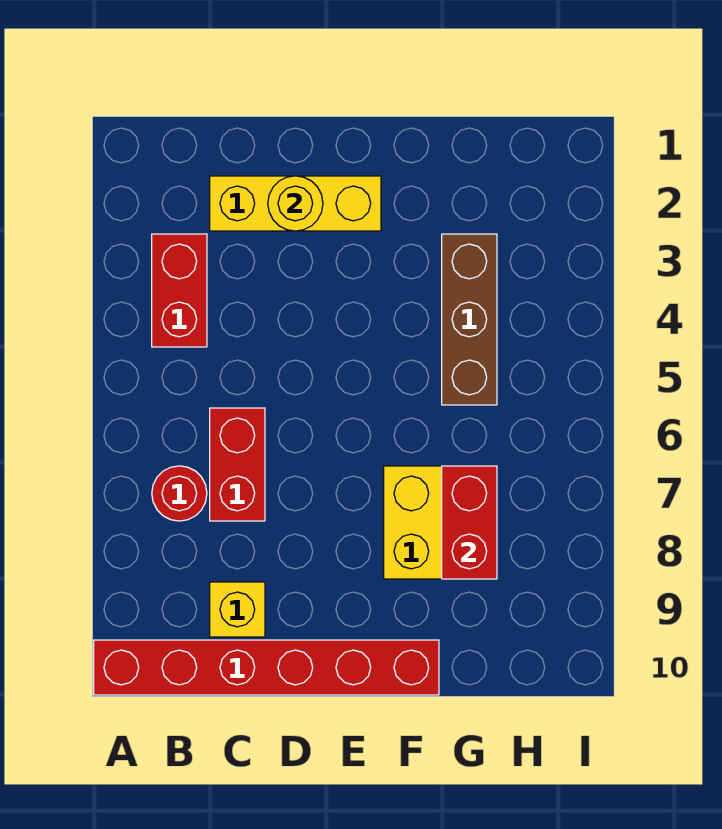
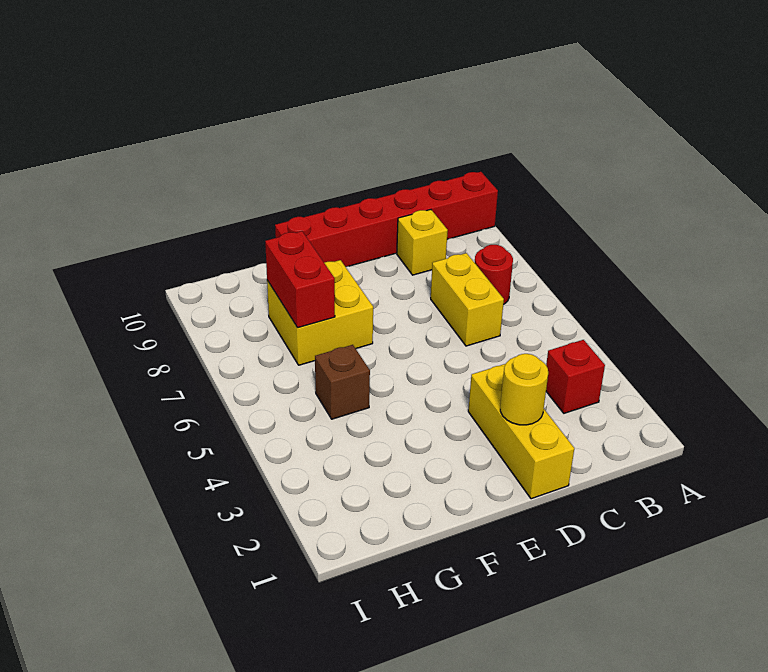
red brick B3:B4 level 1 -> red brick B3 level 1
yellow brick C2:E2 level 1 -> yellow brick D1:D3 level 1
red brick C6:C7 level 1 -> yellow brick C6:C7 level 1
brown brick G3:G5 level 1 -> brown brick G5 level 1

